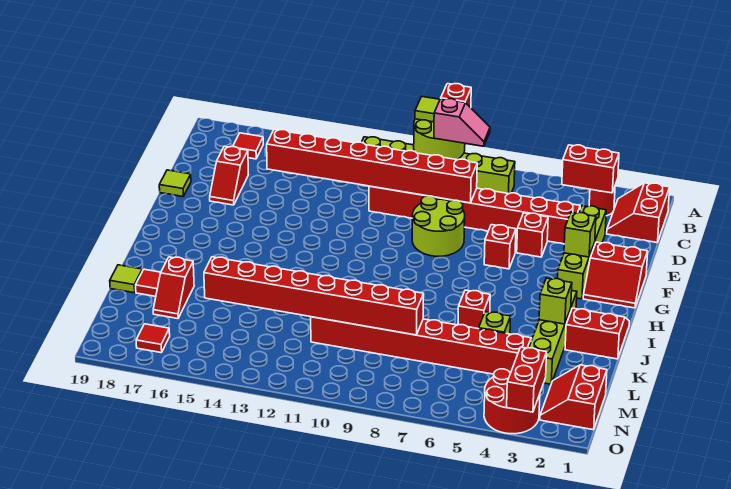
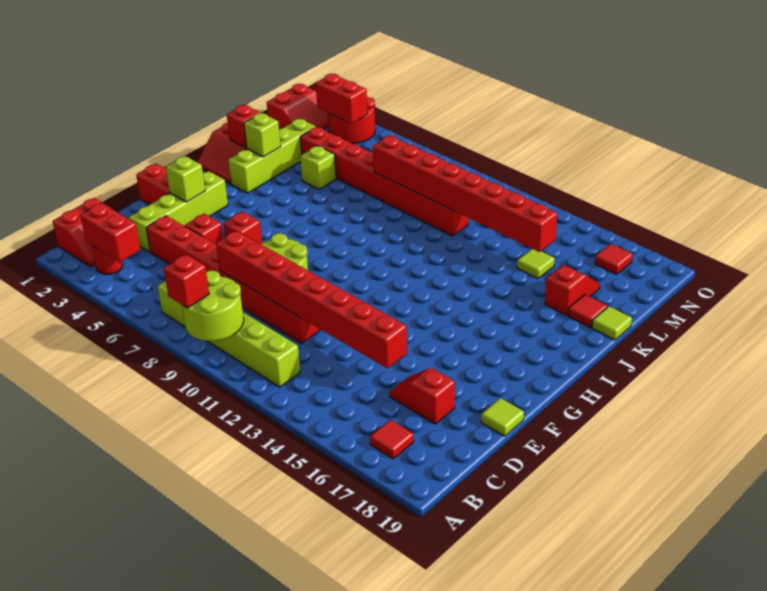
lime tile A10 level 3 -> lime tile L15 level 1
pink slope B8:B9 level 3 top 9 -> none
red slope D17:E17 level 1 top D -> red slope D16:D17 level 1 top 17
red brick J6 level 1 -> red brick J2 level 2
red brick N3:O3 level 2 -> red brick N3:N4 level 2

